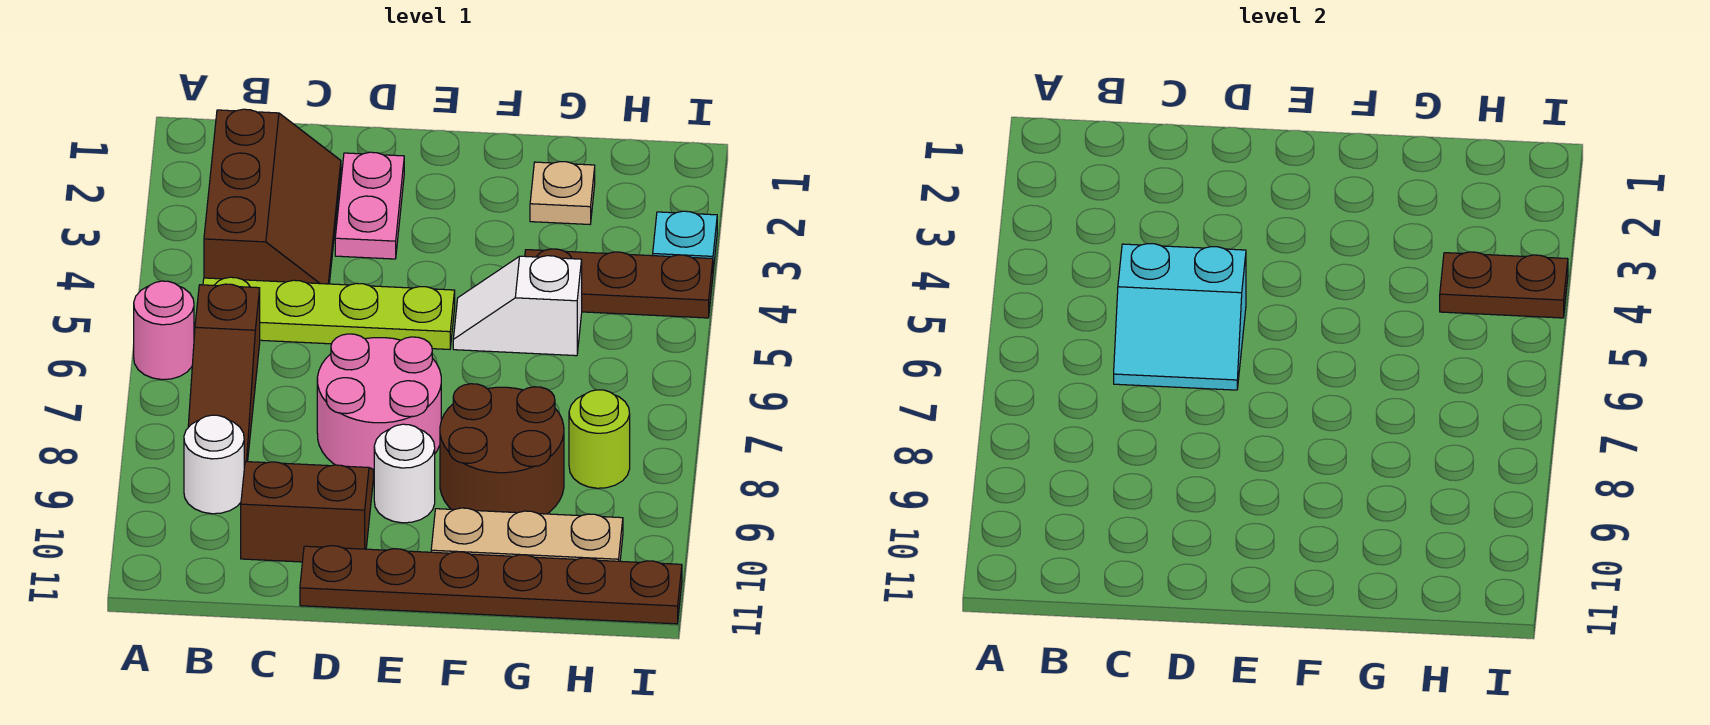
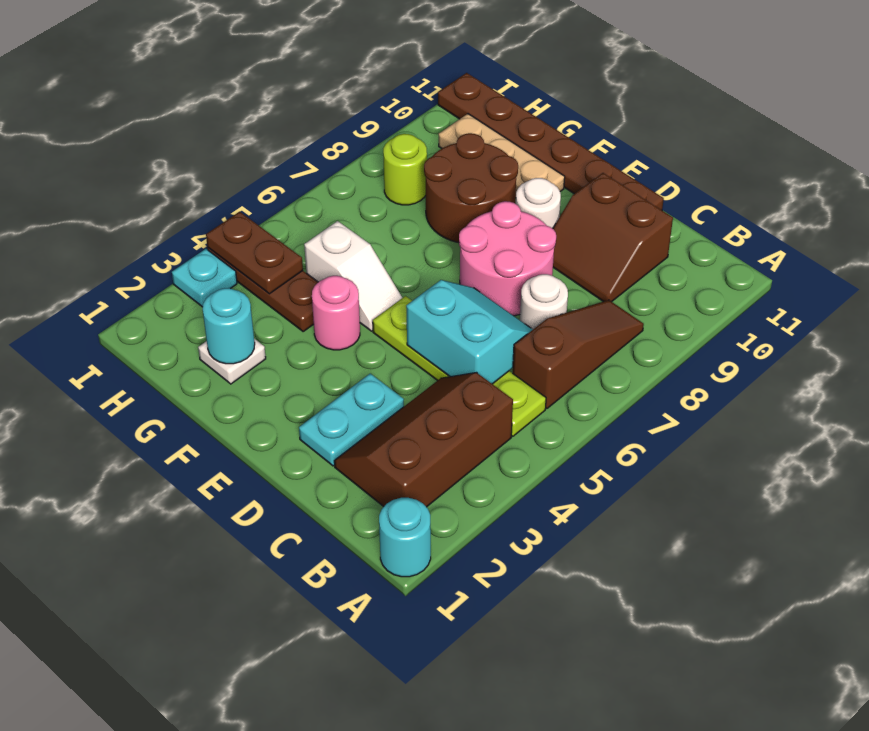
none -> cyan round brick A1 level 1
pink round brick A6 level 1 -> pink round brick F4 level 1
white round brick B9 level 1 -> white round brick C7 level 1
pink plate D2:D3 level 1 -> cyan plate D2:D3 level 1
tan plate G2 level 1 -> white plate G2 level 1
none -> cyan round brick G2 level 2

